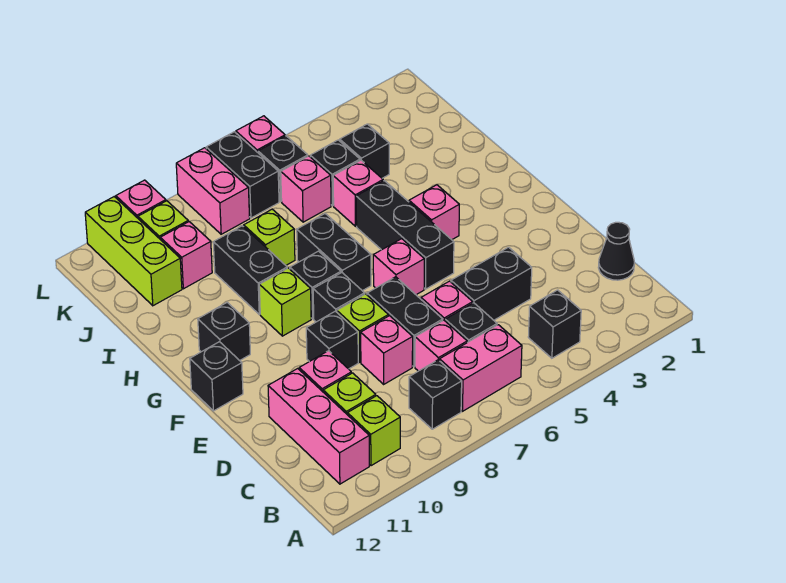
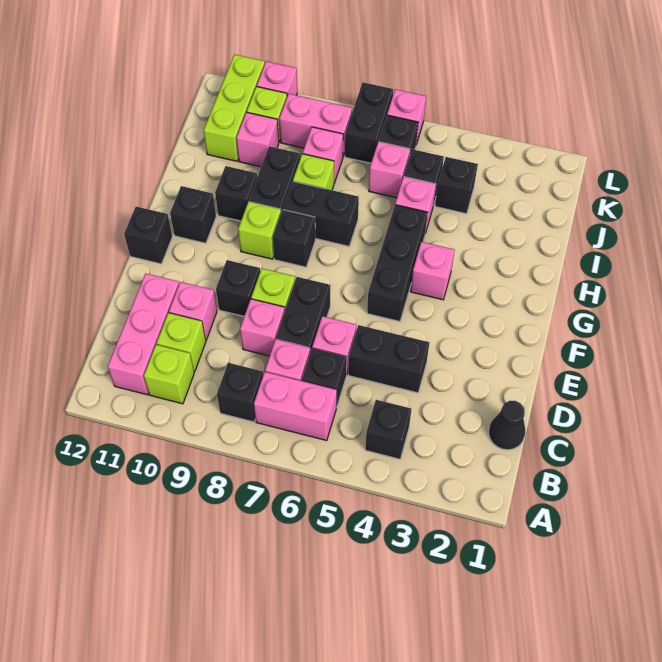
pink brick F6 level 1 -> pink brick J8 level 1
black brick F8 level 1 -> black brick H10 level 1
black brick G7:H7 level 1 -> black brick H7:H8 level 1
pink brick K8:L8 level 1 -> pink brick K8:K9 level 1

